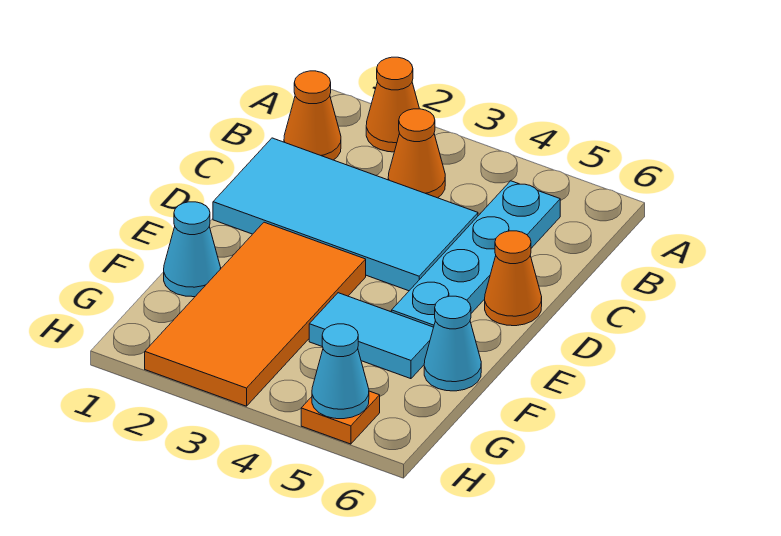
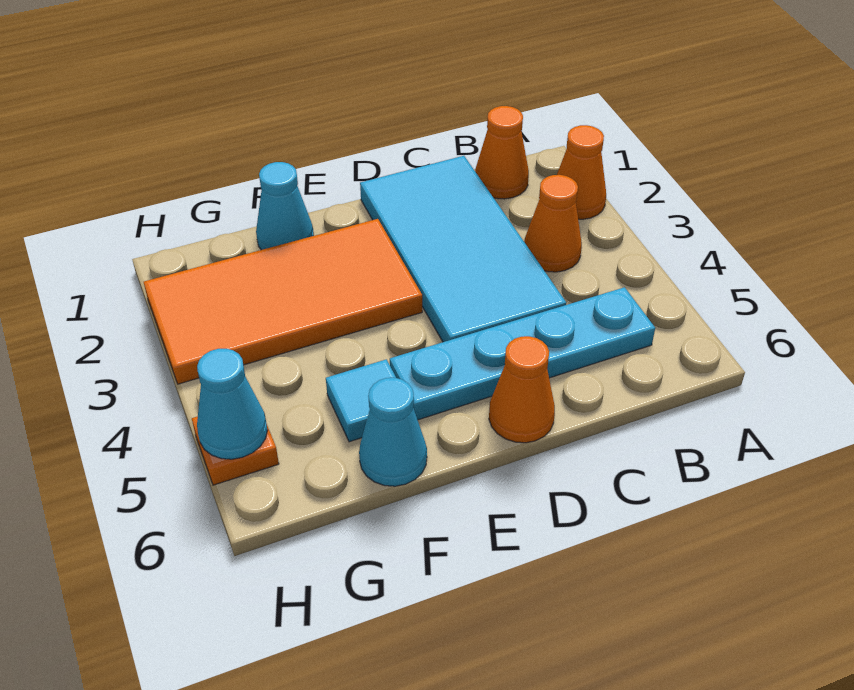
cyan tile F4:F5 level 1 -> cyan tile F5 level 1

